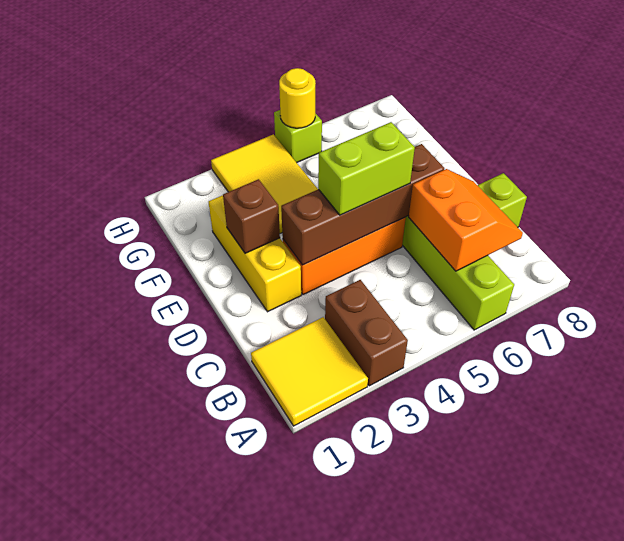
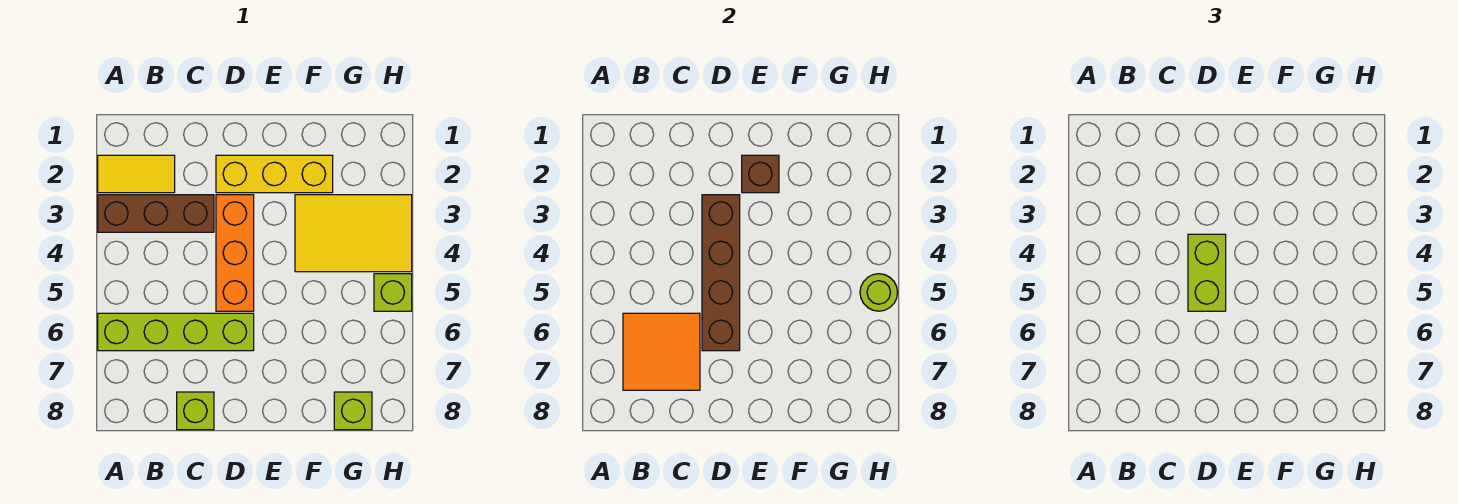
yellow tile A1:B2 level 1 -> yellow tile A2:B2 level 1
brown brick A3:B3 level 1 -> brown brick A3:C3 level 1
orange slope B6:C7 level 2 top 6 -> orange tile B6:C7 level 2
none -> lime brick G8 level 1
yellow round brick H5 level 2 -> lime round brick H5 level 2

